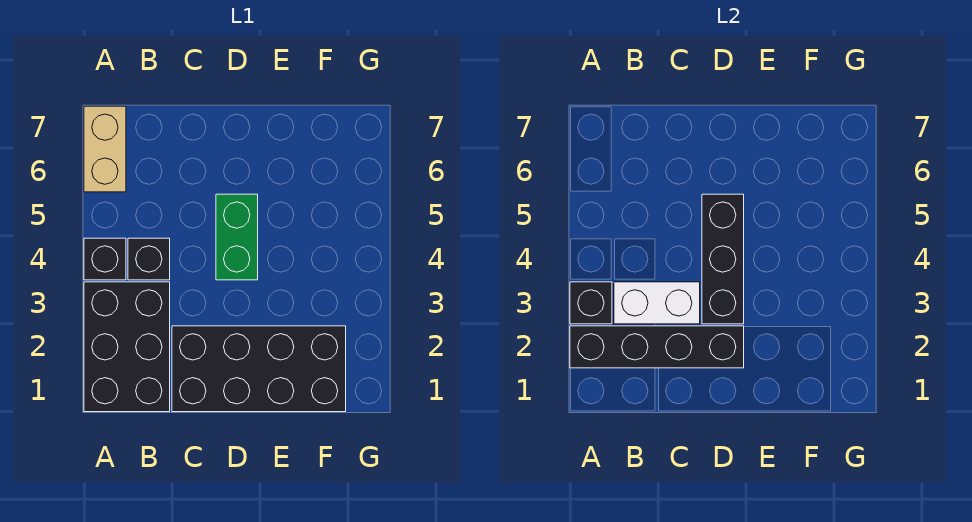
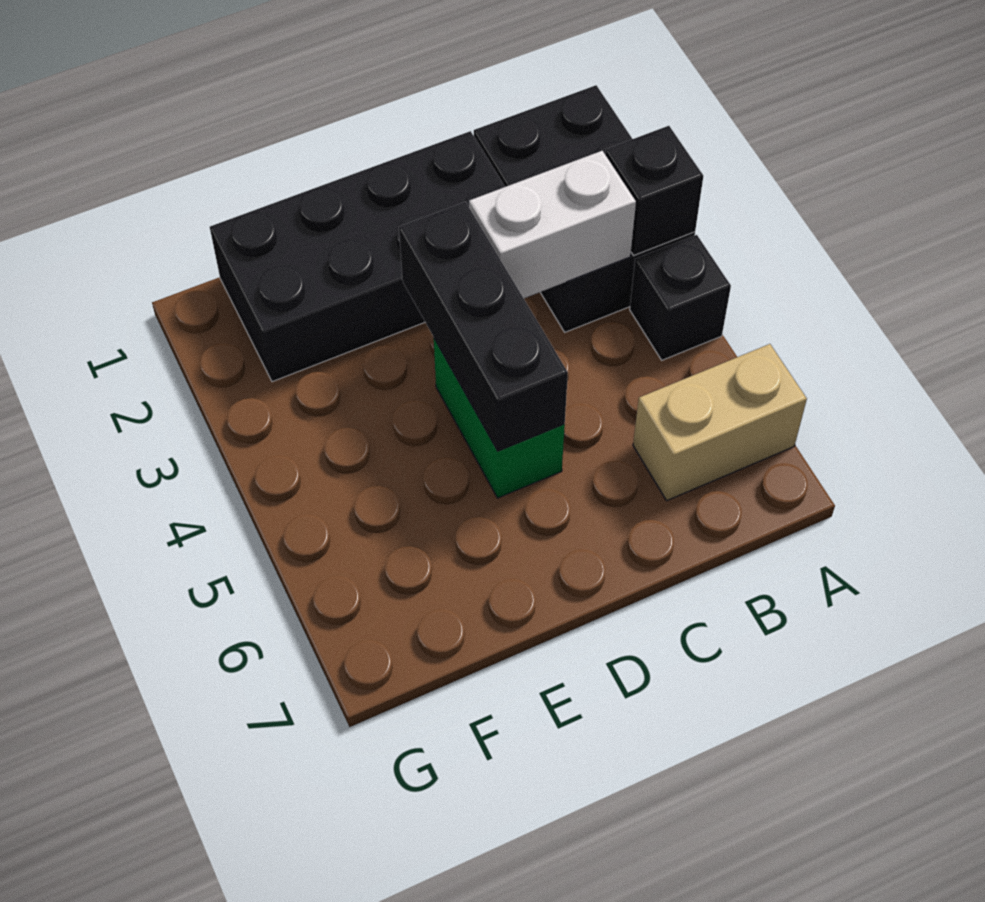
black brick A2:D2 level 2 -> none
tan brick A6:A7 level 1 -> tan brick A6:B6 level 1
black brick B4 level 1 -> none

